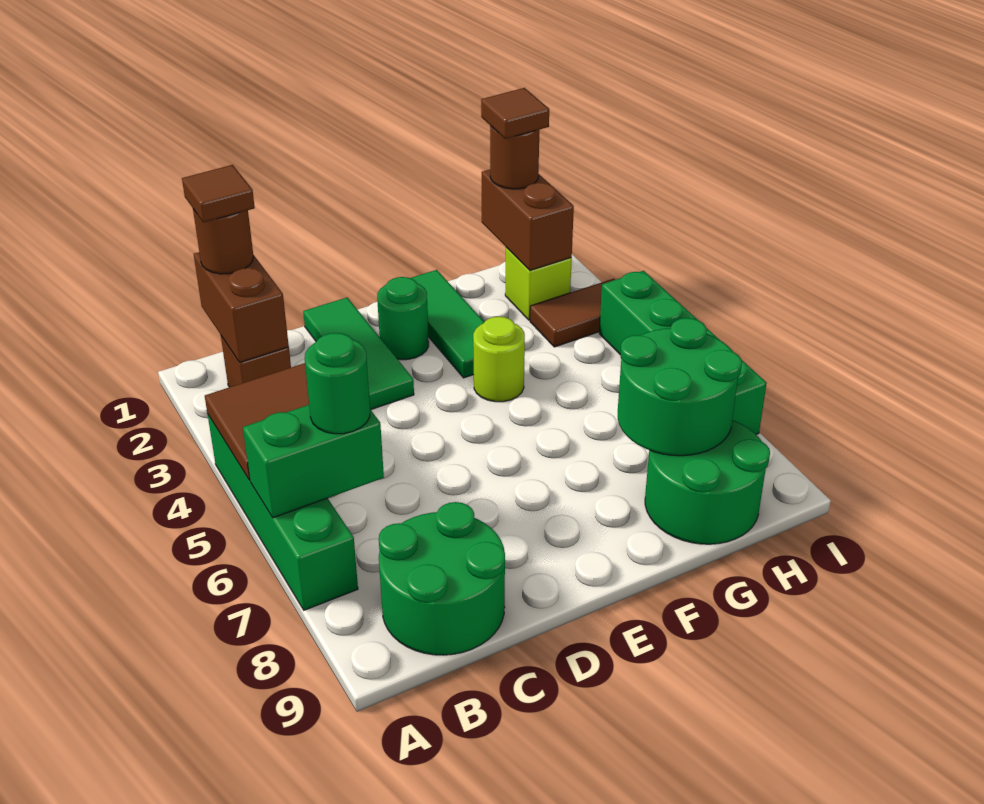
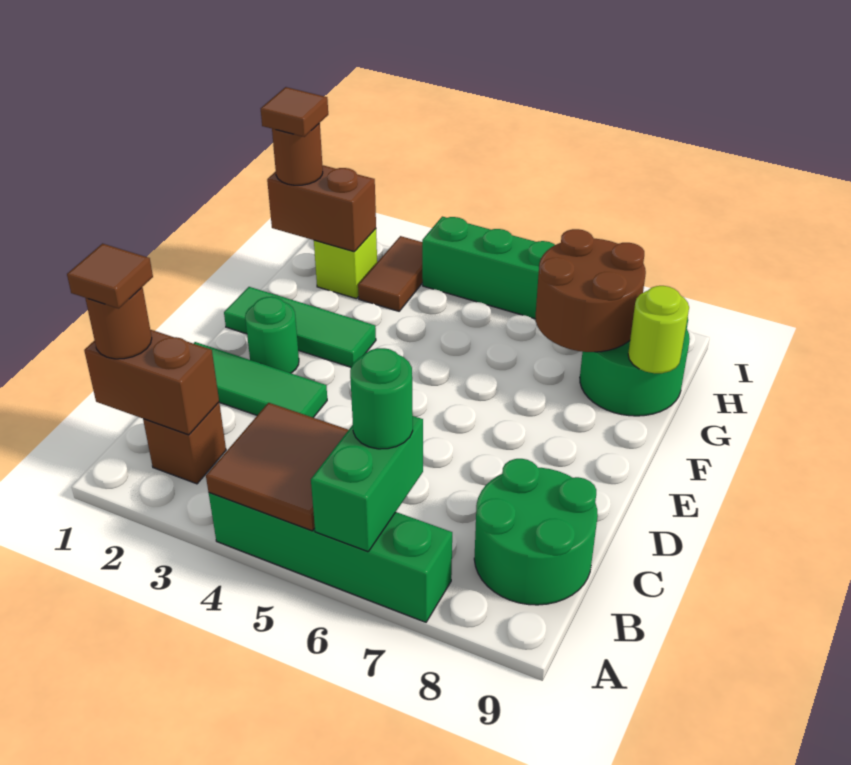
lime round brick F4 level 1 -> lime round brick G9 level 2
green round brick G7:H8 level 2 -> brown round brick G7:H8 level 2

